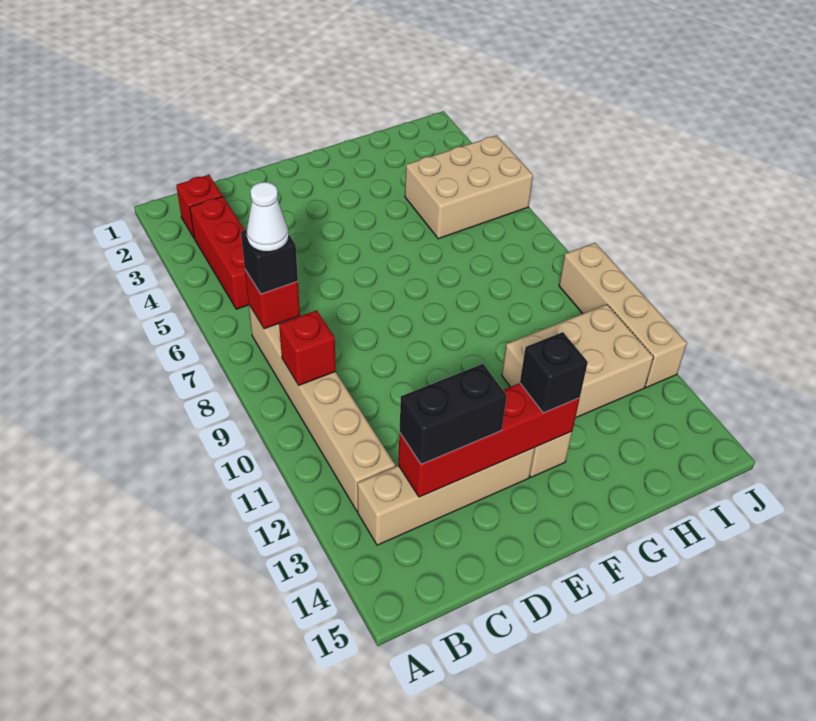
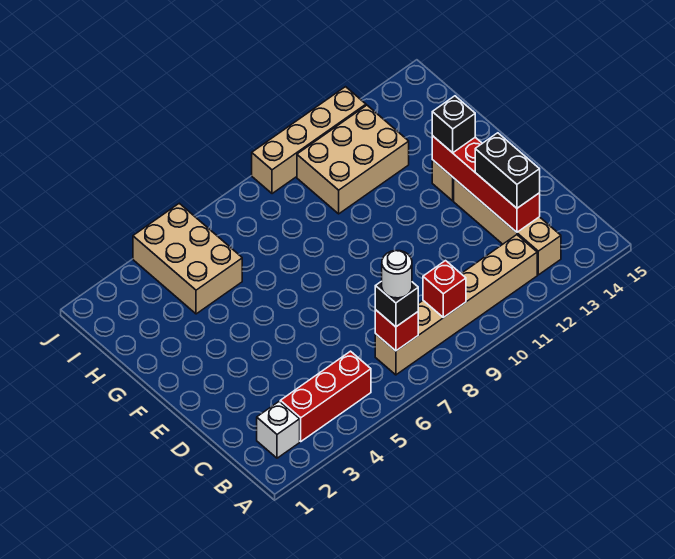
red brick B2 level 1 -> white brick B2 level 1
white cone B7 level 4 -> white round brick B7 level 4
tan brick G11:I12 level 1 -> tan brick H10:I12 level 1

